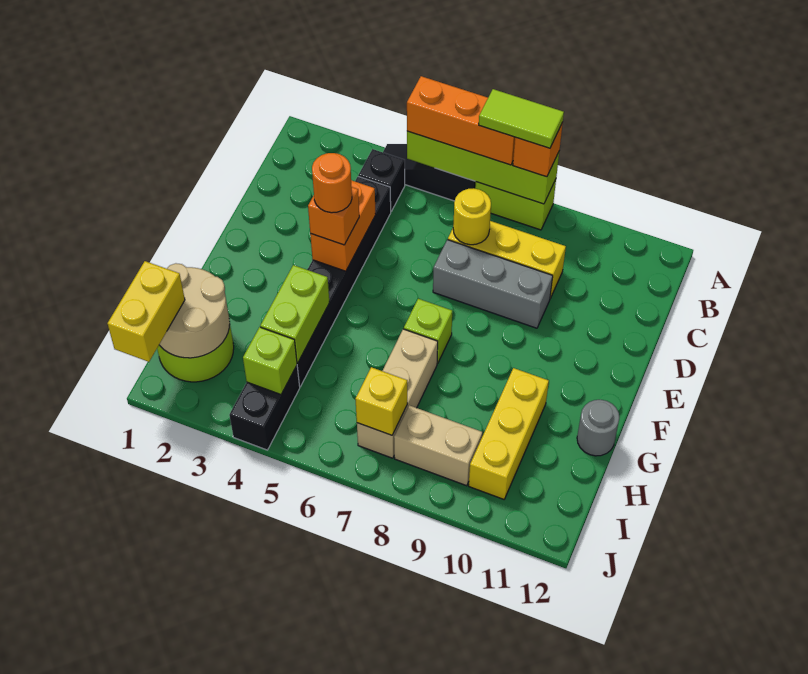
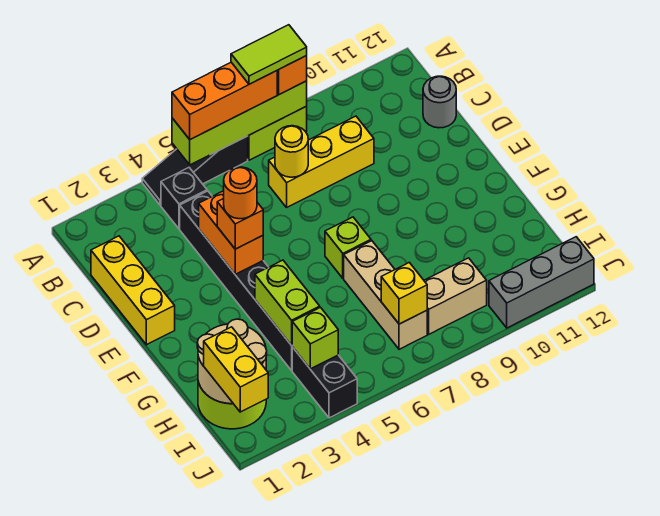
grey brick D7:D9 level 1 -> grey brick J10:J12 level 1
yellow brick G10:I10 level 1 -> yellow brick C1:E1 level 1
grey round brick G12 level 1 -> grey round brick C12 level 1

